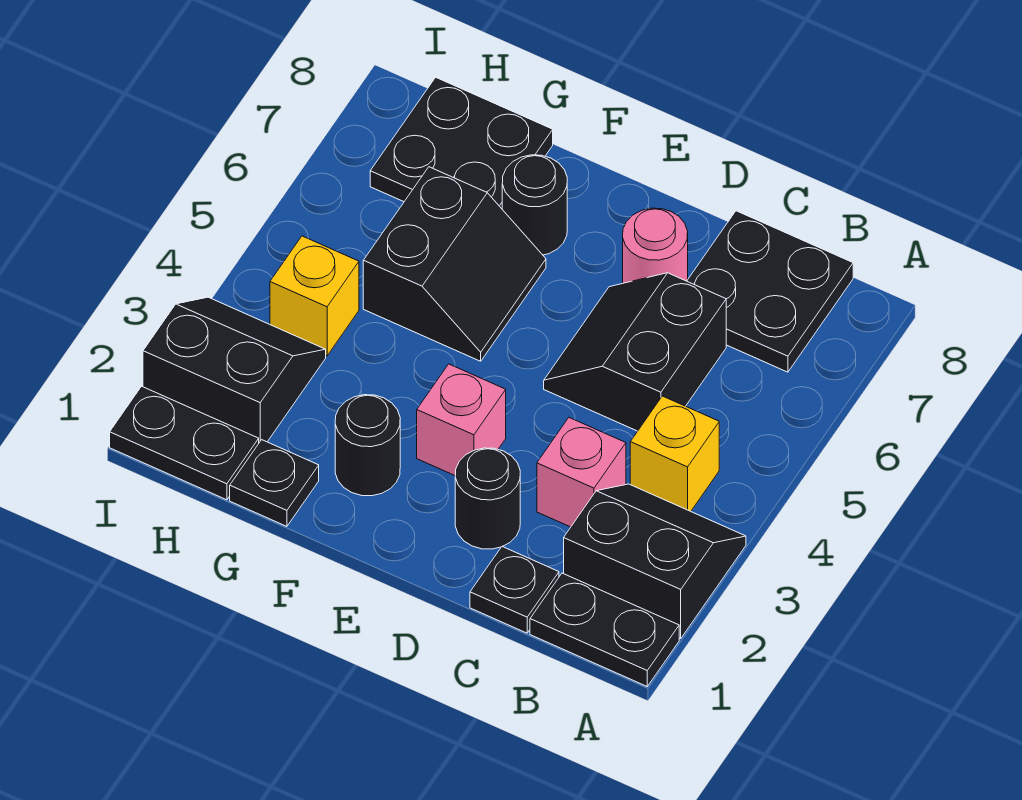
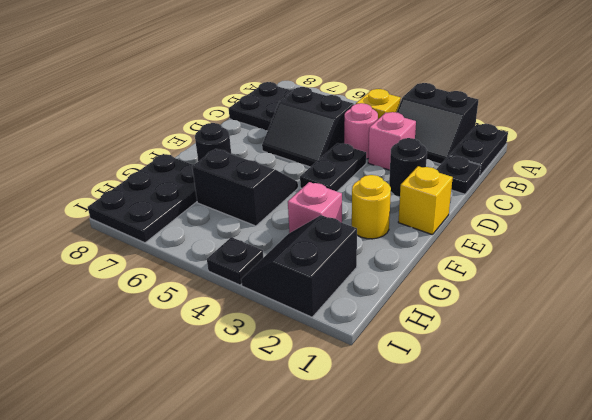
black slope A2:B3 level 1 top 2 -> black slope A2:B3 level 1 top A
pink round brick D7 level 1 -> pink round brick C4 level 1
pink brick E3 level 1 -> pink brick G3 level 1
black round brick F2 level 1 -> yellow round brick F2 level 1
black plate G1 level 1 -> black plate I4 level 1
black plate G7:H8 level 1 -> black plate G7:I8 level 1
black plate H1:I1 level 1 -> black plate D4:E4 level 1
yellow brick H4 level 1 -> yellow brick E1 level 1

